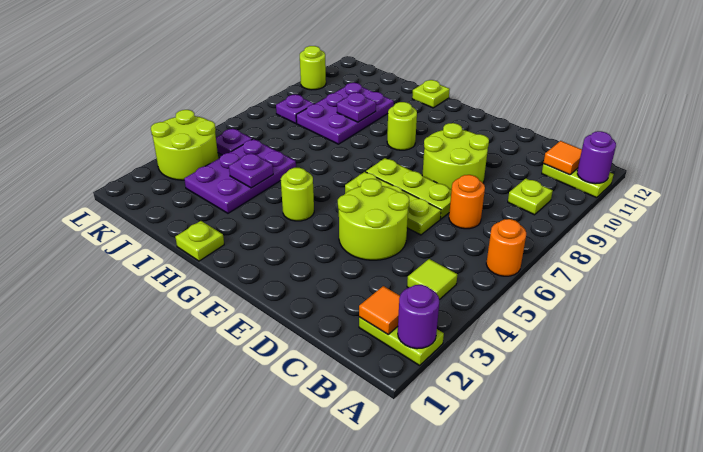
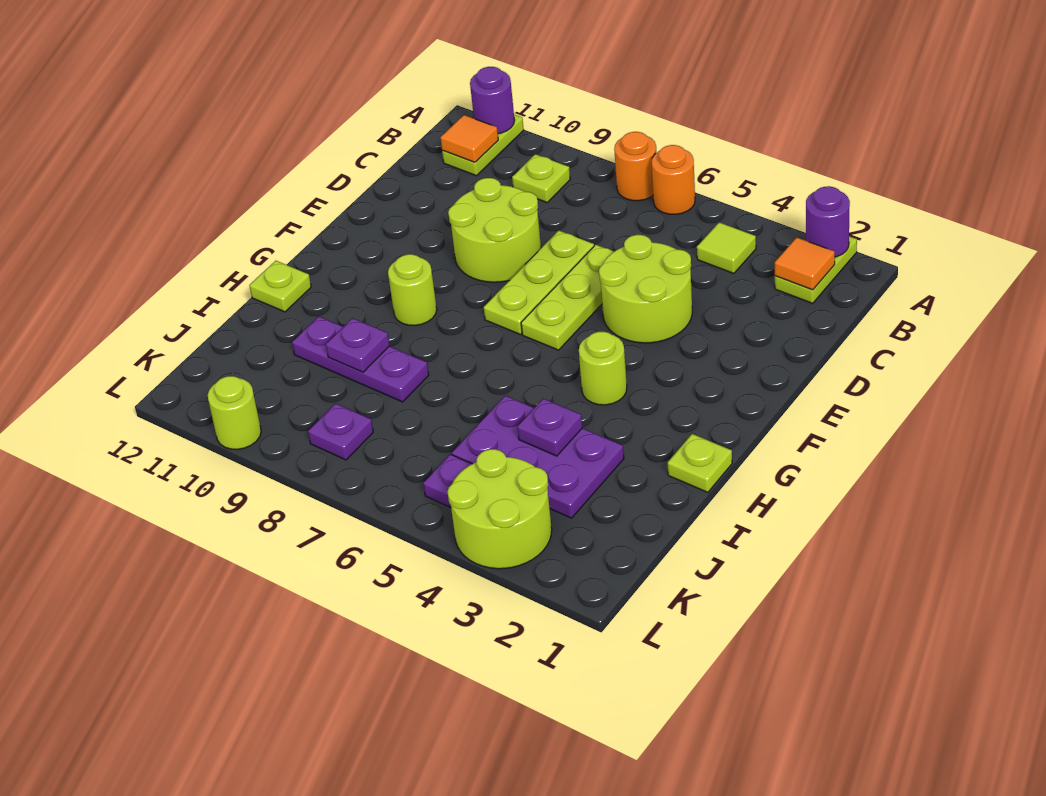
orange round brick C7 level 1 -> orange round brick A7 level 1
purple plate I8:J10 level 1 -> purple plate I8:I10 level 1

